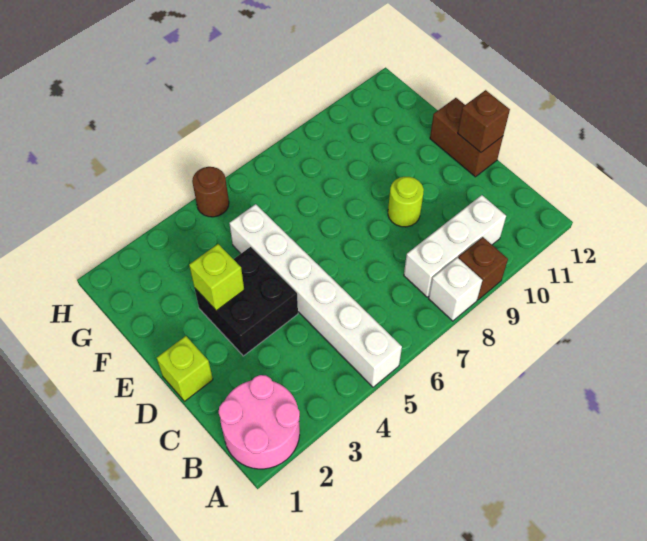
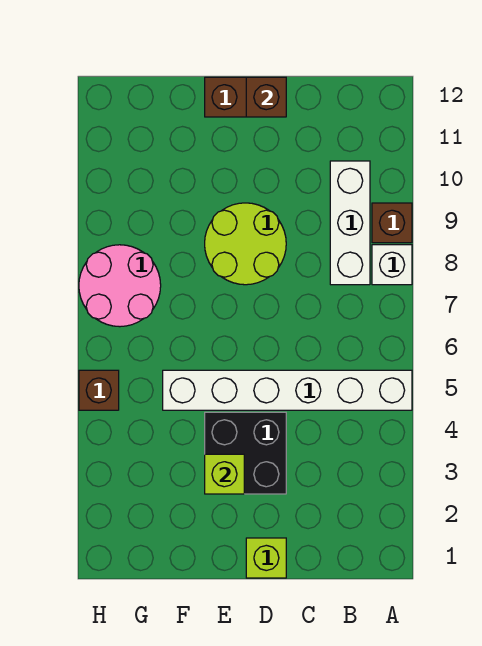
pink round brick A1:B2 level 1 -> pink round brick G7:H8 level 1
lime round brick D9 level 1 -> lime round brick D8:E9 level 1
brown round brick H5 level 1 -> brown brick H5 level 1

